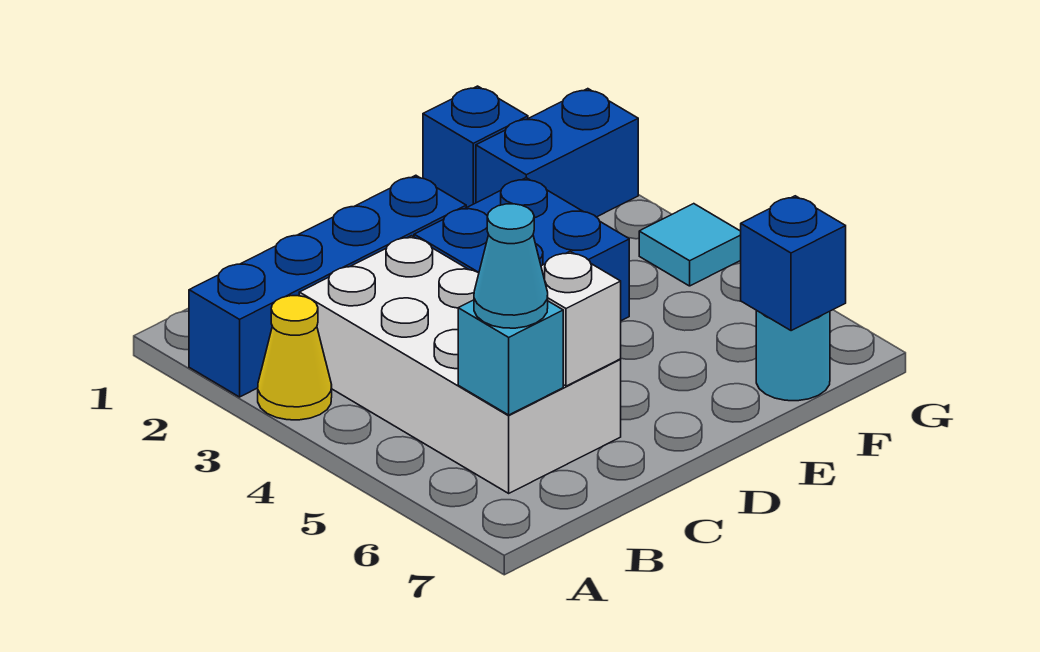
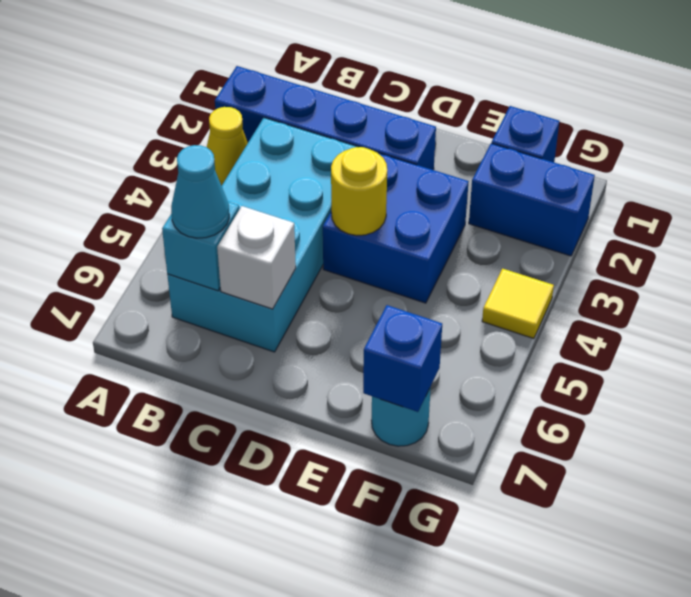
white brick B3:C6 level 1 -> cyan brick B3:C6 level 1
none -> yellow round brick D4 level 2
cyan tile G4 level 1 -> yellow tile G4 level 1

